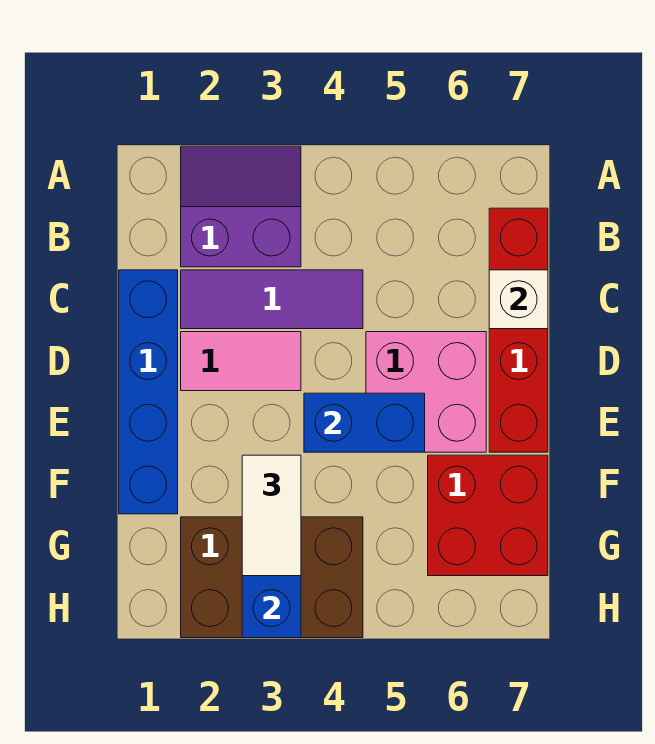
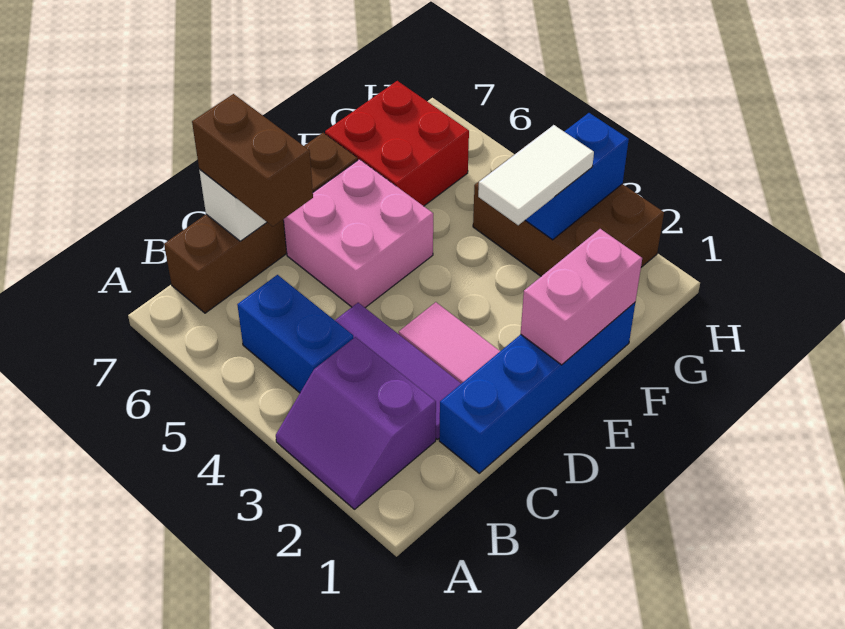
red brick B7:E7 level 1 -> brown brick B7:E7 level 1
none -> brown brick C6:C7 level 3
none -> pink brick E1:F1 level 2
blue brick E4:E5 level 2 -> blue brick B4:B5 level 1

